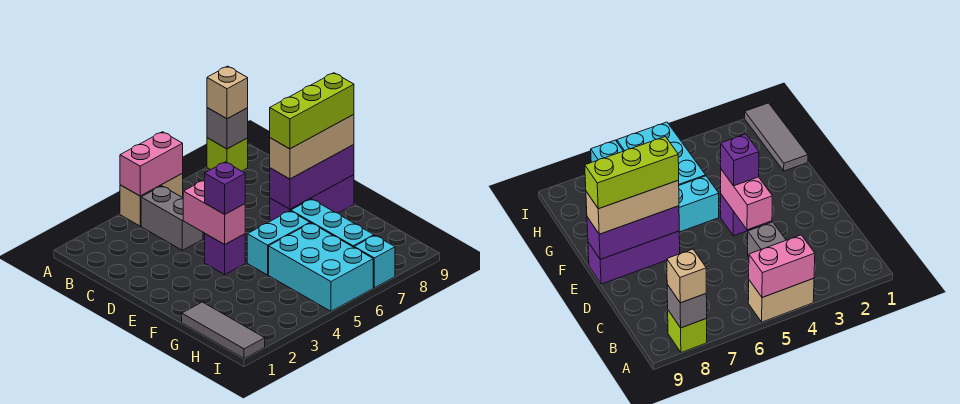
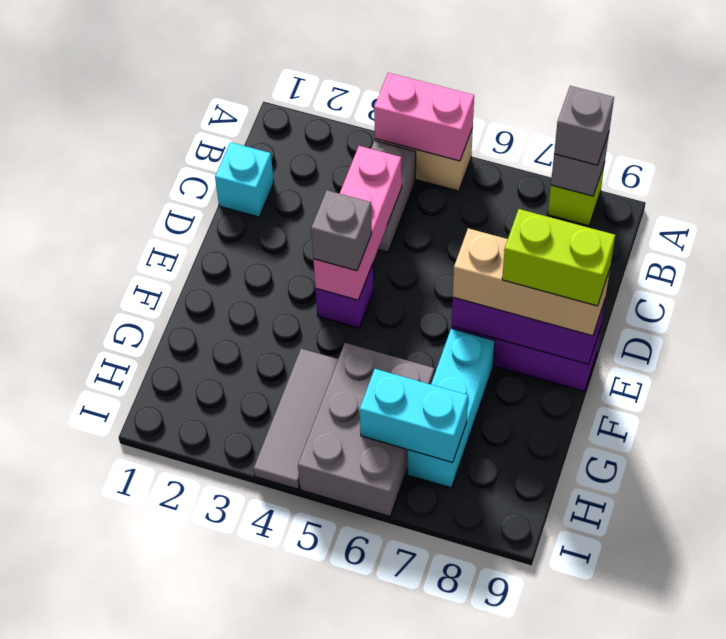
tan brick A8 level 3 -> grey brick A8 level 3
pink brick D4:E4 level 2 -> pink brick C4:E4 level 2
purple brick E4 level 3 -> grey brick E4 level 3
lime brick E7:E9 level 4 -> lime brick E8:E9 level 4
cyan brick F5:F6 level 1 -> cyan brick H6:H7 level 2
grey tile G1:I1 level 1 -> grey tile G4:I4 level 1
cyan brick G5:I6 level 1 -> grey brick G5:I6 level 1
cyan brick I7 level 1 -> cyan brick C1 level 1

